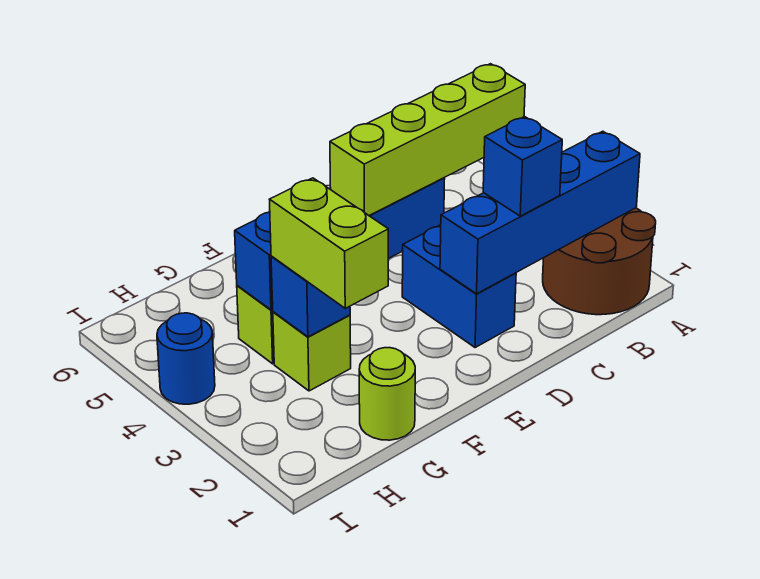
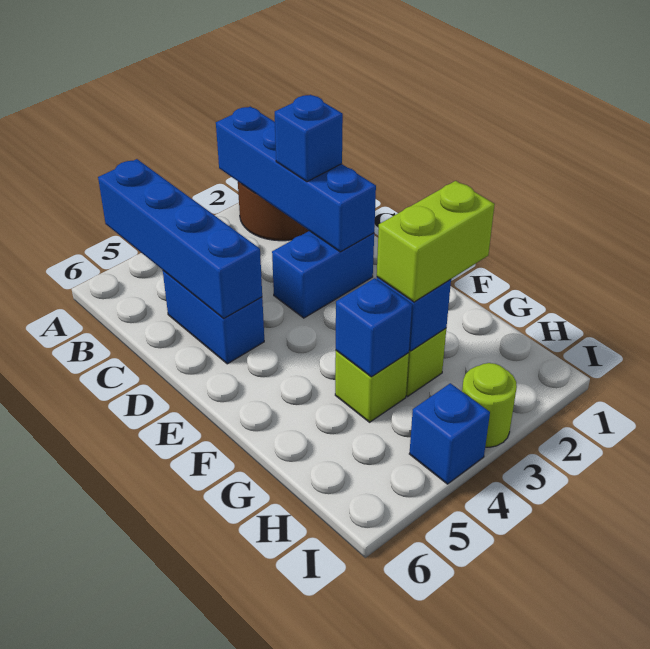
lime brick A5:D5 level 2 -> blue brick A5:D5 level 2
lime round brick G1 level 1 -> lime round brick I3 level 1
blue round brick I4 level 1 -> blue brick I4 level 1

